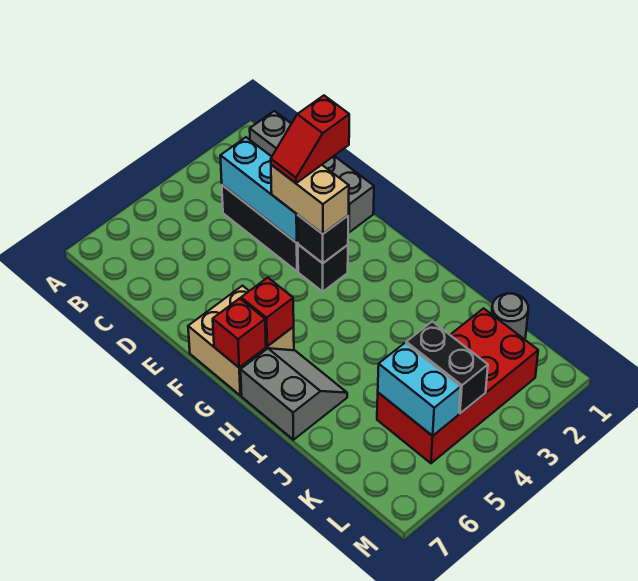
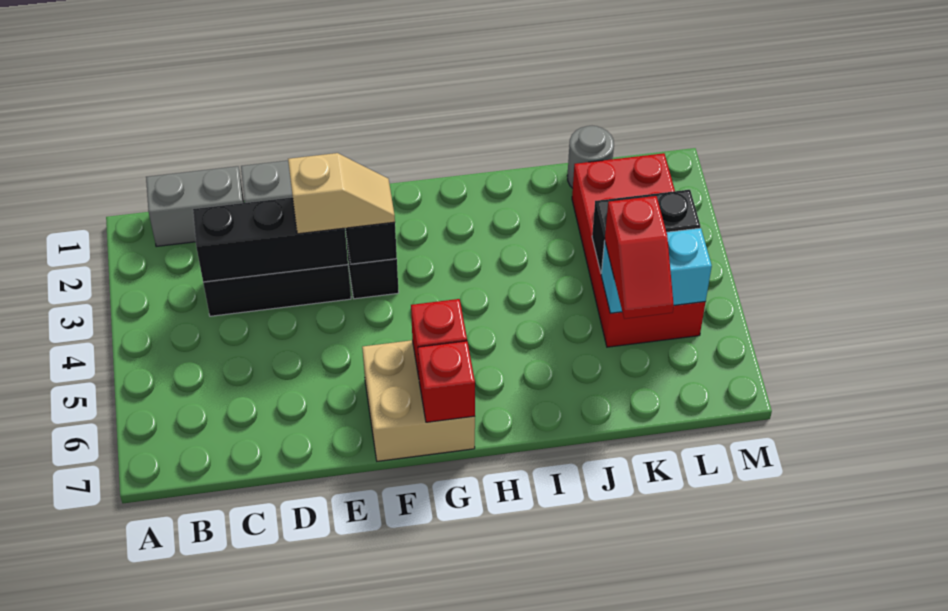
cyan brick C3:E3 level 2 -> black brick C3:E3 level 2
red slope E2:E3 level 4 top 2 -> red slope K5:K6 level 3 top 5
tan brick E3:F3 level 3 -> tan slope E3:F3 level 3 top E
grey slope H6:I7 level 1 top 7 -> none

